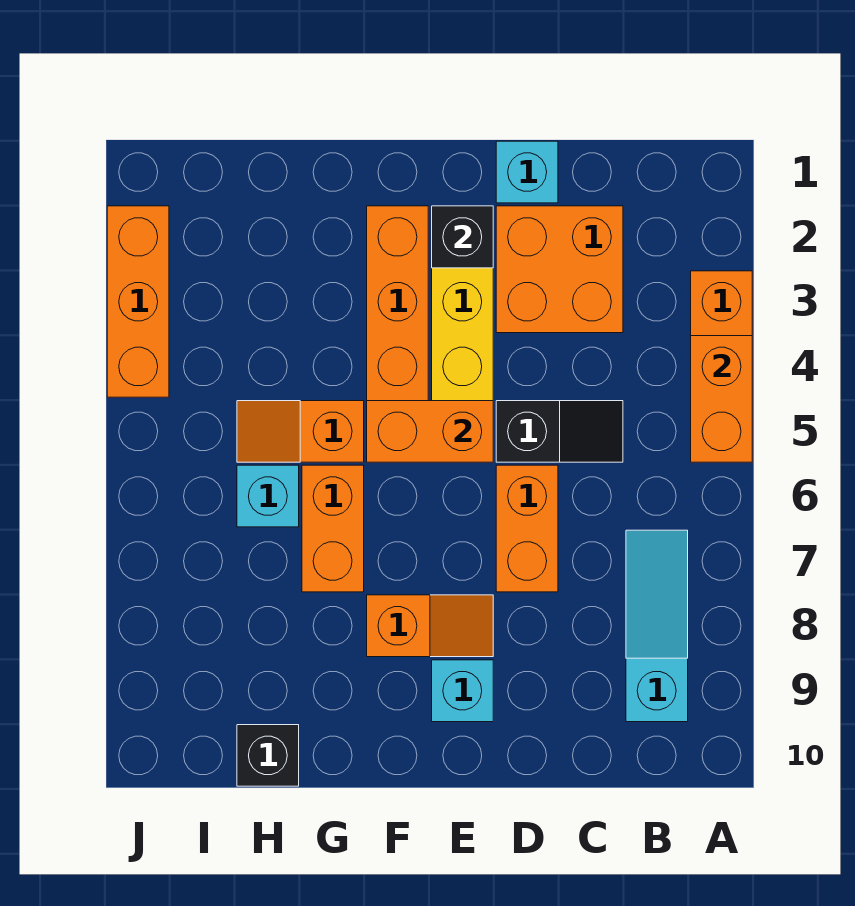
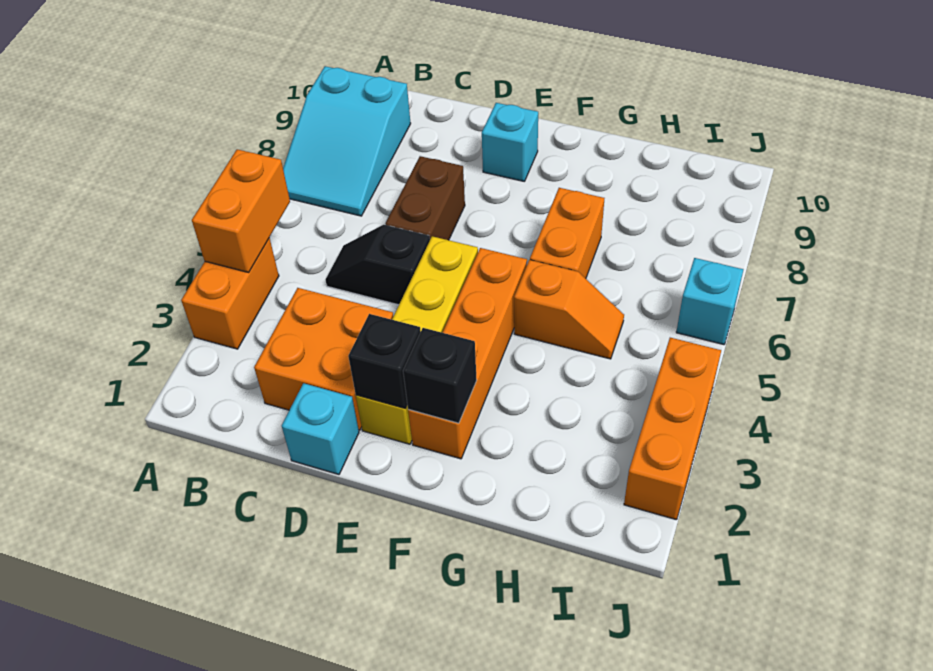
cyan slope B7:B9 level 1 top 9 -> cyan slope A7:B9 level 1 top 9
orange brick D6:D7 level 1 -> brown brick D6:D7 level 1
orange brick E5:F5 level 2 -> none
orange slope E8:F8 level 1 top F -> none
cyan brick H6 level 1 -> cyan brick J6 level 1
black brick H10 level 1 -> black brick F2 level 2

